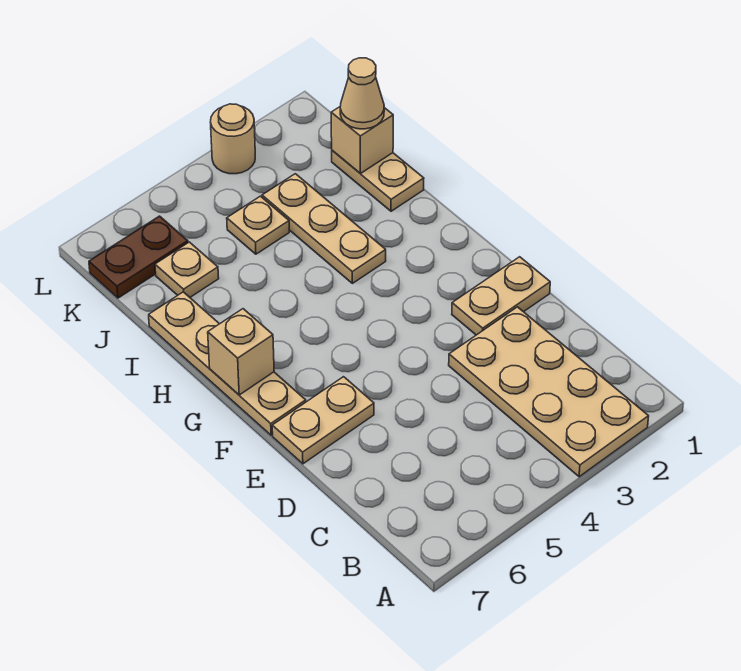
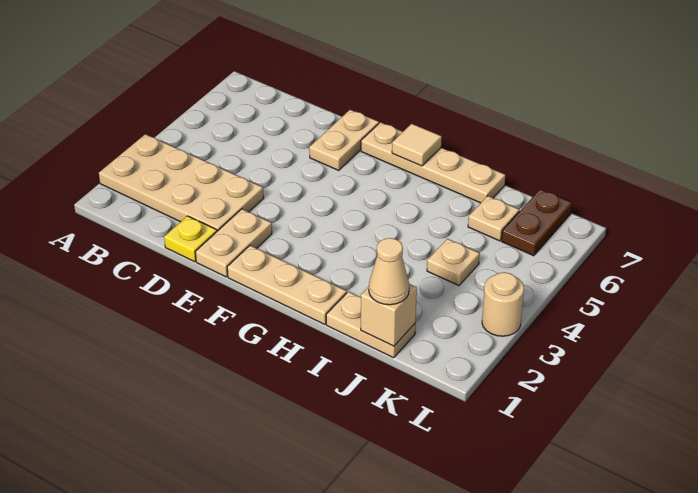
none -> yellow plate D1 level 1
tan brick G7 level 2 -> tan tile G7 level 2
tan plate H3:J3 level 1 -> tan plate F1:H1 level 1

